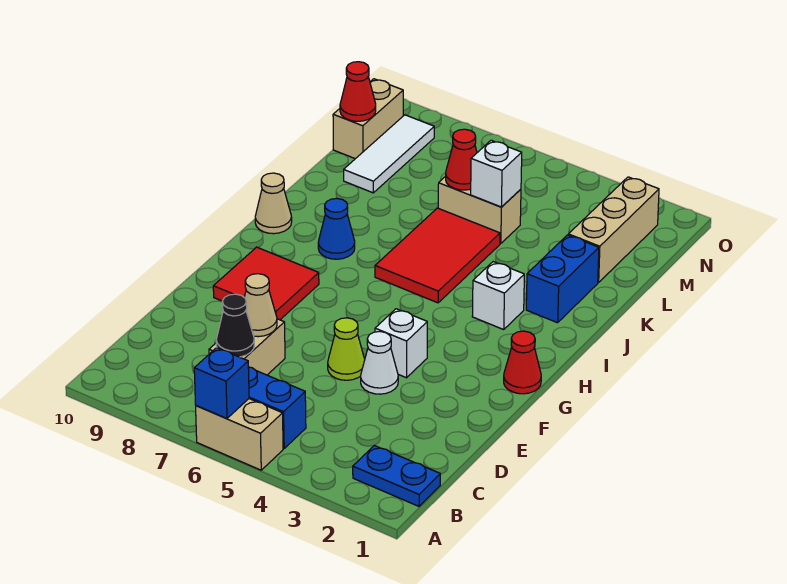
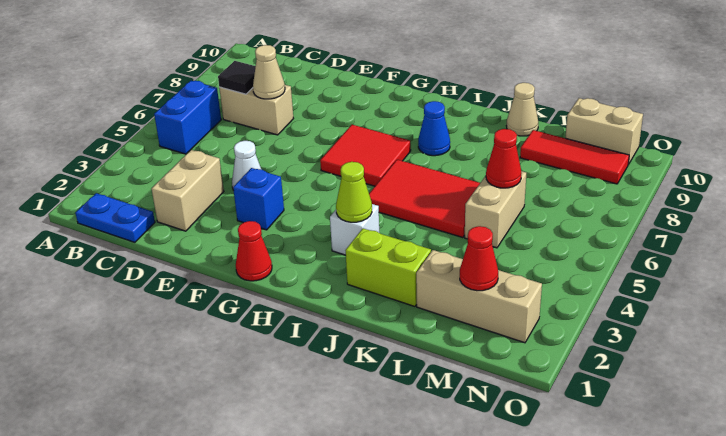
tan brick A5:A6 level 1 -> tan brick D2:D3 level 1
blue brick A6 level 2 -> blue brick F3 level 1
blue plate B1:B2 level 1 -> blue plate B1:C1 level 1
black cone C7 level 2 -> black tile C7 level 2
lime cone E5 level 1 -> lime cone I3 level 2
white brick F4 level 1 -> none
red tile F8:G9 level 1 -> red tile G6:H7 level 1
tan cone I10 level 1 -> tan cone K10 level 1
blue brick J2:K2 level 1 -> lime brick J2:K2 level 1
white brick L5 level 2 -> none
white tile L9:N9 level 1 -> red tile L9:N9 level 1
red cone M10 level 2 -> red cone M2 level 2

